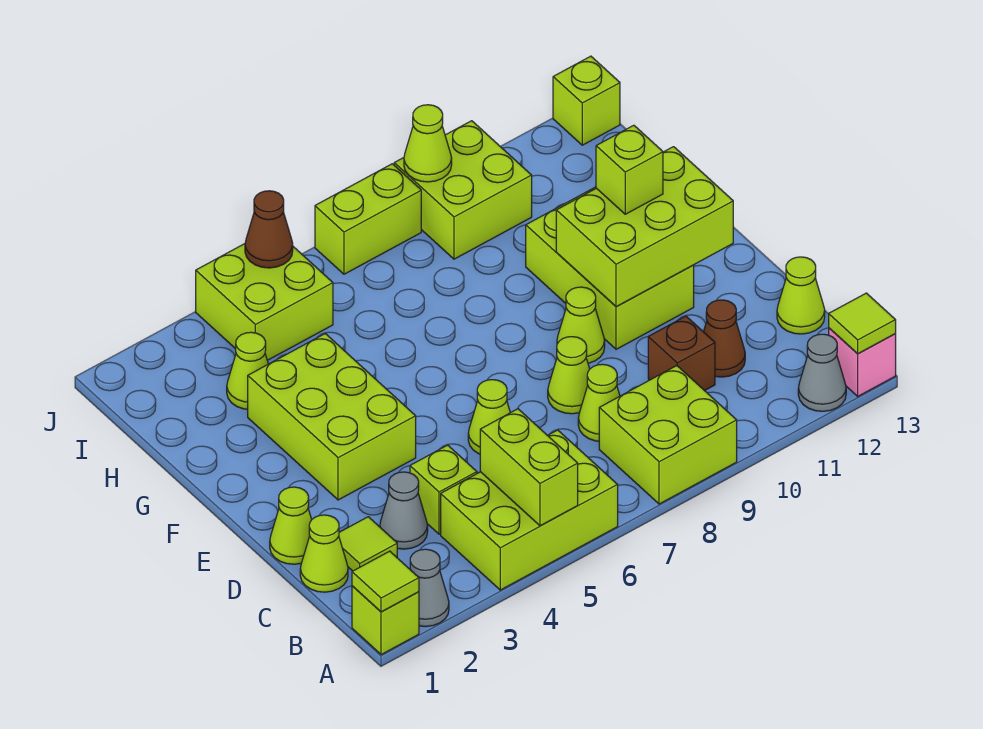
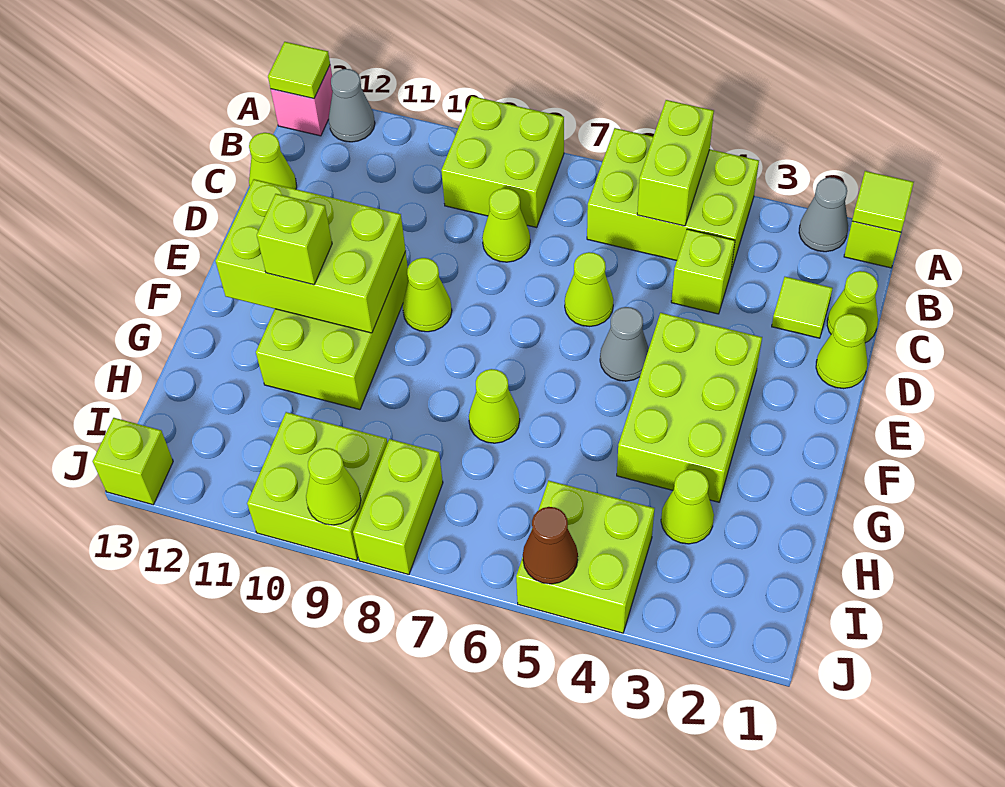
grey cone C3 level 1 -> grey cone E5 level 1
brown brick C10 level 1 -> none
brown cone C11 level 1 -> none
lime cone D8 level 1 -> lime cone G7 level 1
lime brick J7:J8 level 1 -> lime brick I8:J8 level 1

